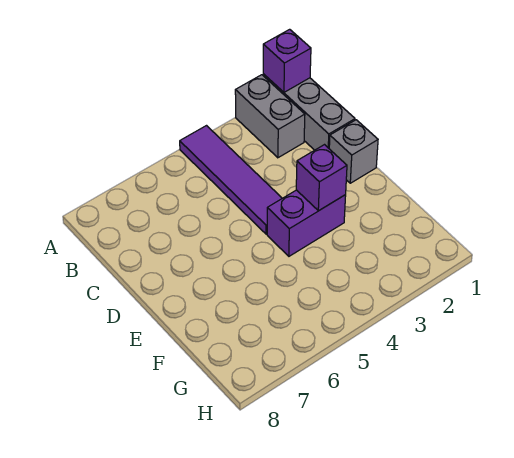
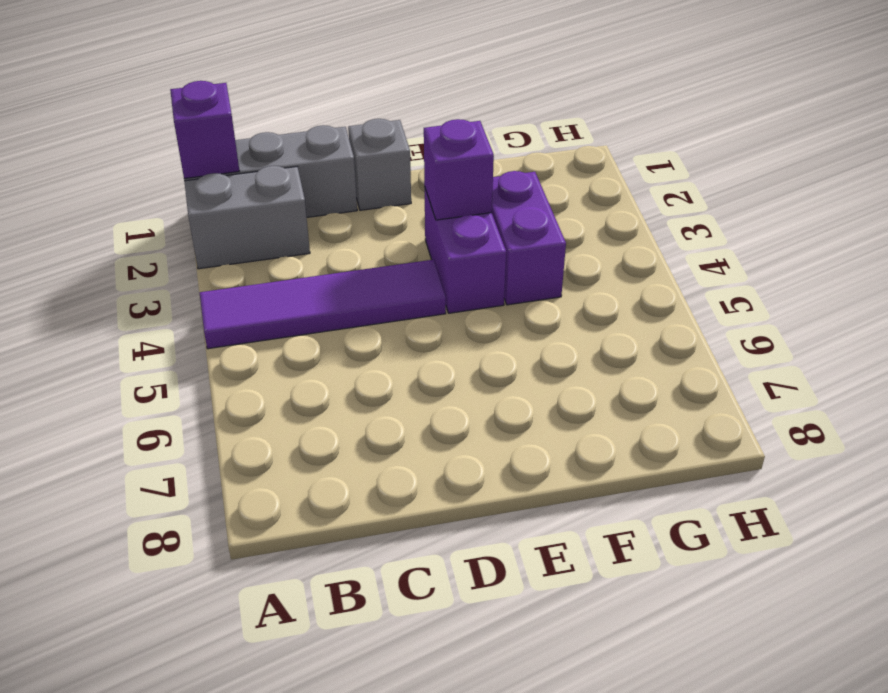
none -> purple brick F3:F4 level 1

